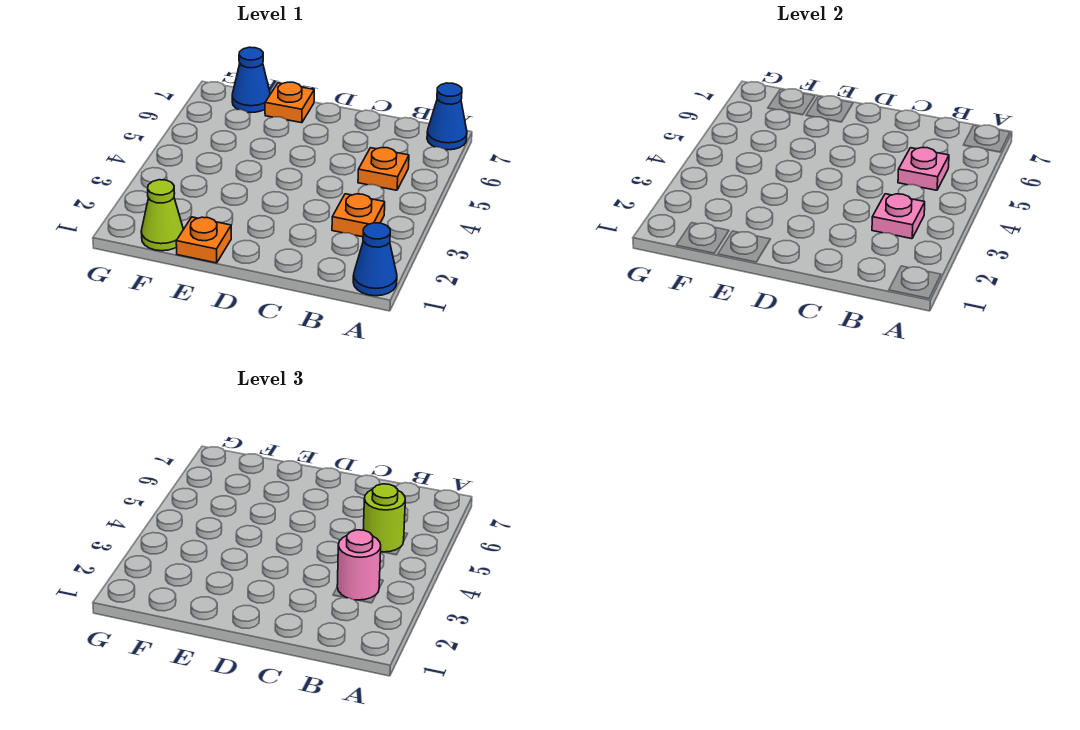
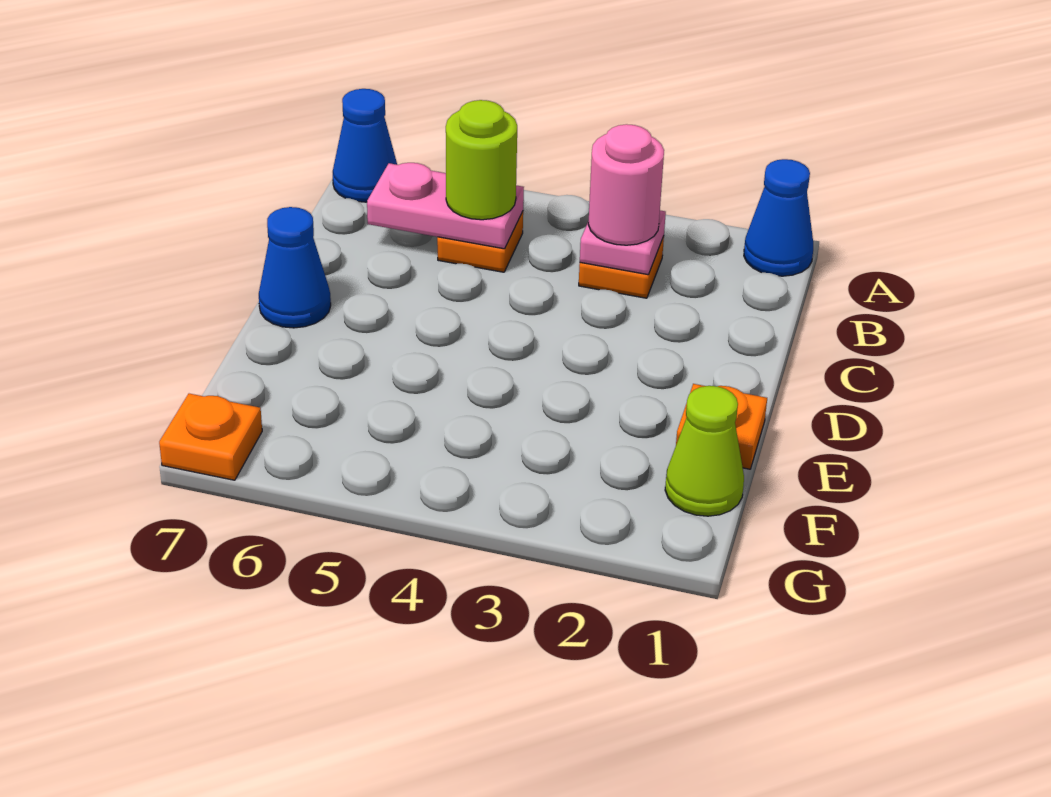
pink plate B5 level 2 -> pink plate B5:B6 level 2
orange plate E7 level 1 -> orange plate G7 level 1
blue cone F7 level 1 -> blue cone D7 level 1

